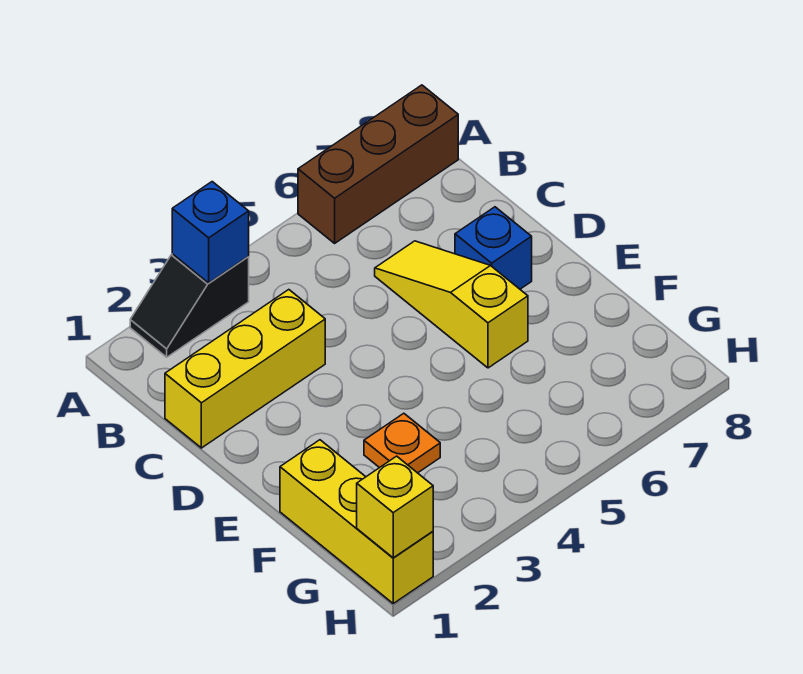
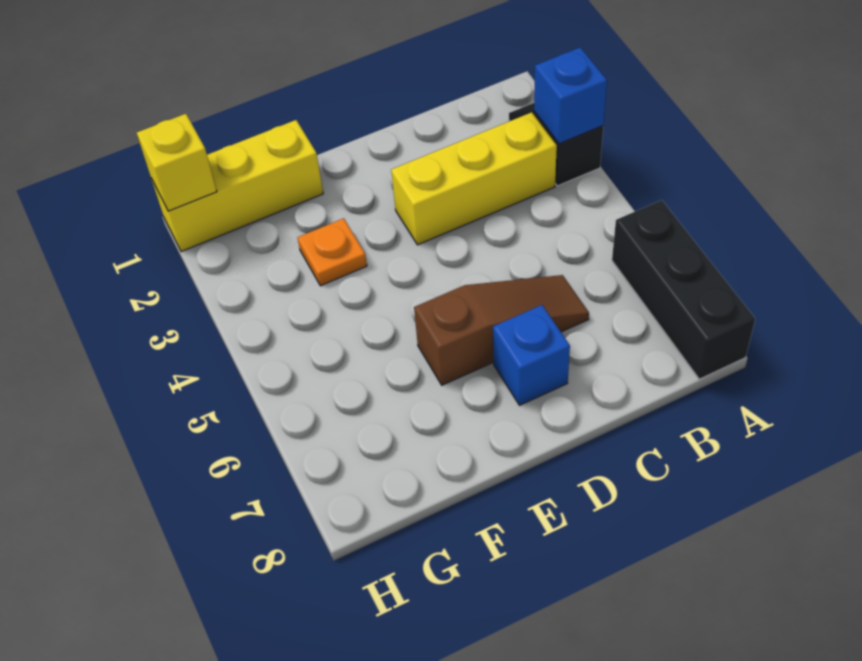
brown brick A6:A8 level 1 -> black brick A6:A8 level 1
yellow brick C1:C3 level 1 -> yellow brick B3:D3 level 1
yellow slope C6:E6 level 1 top E -> brown slope C6:E6 level 1 top E

